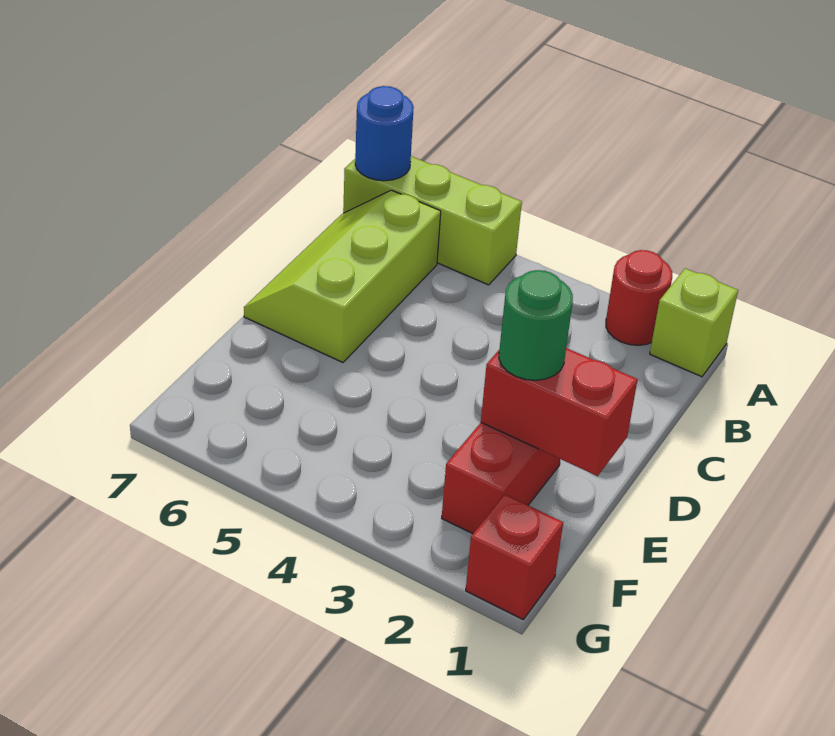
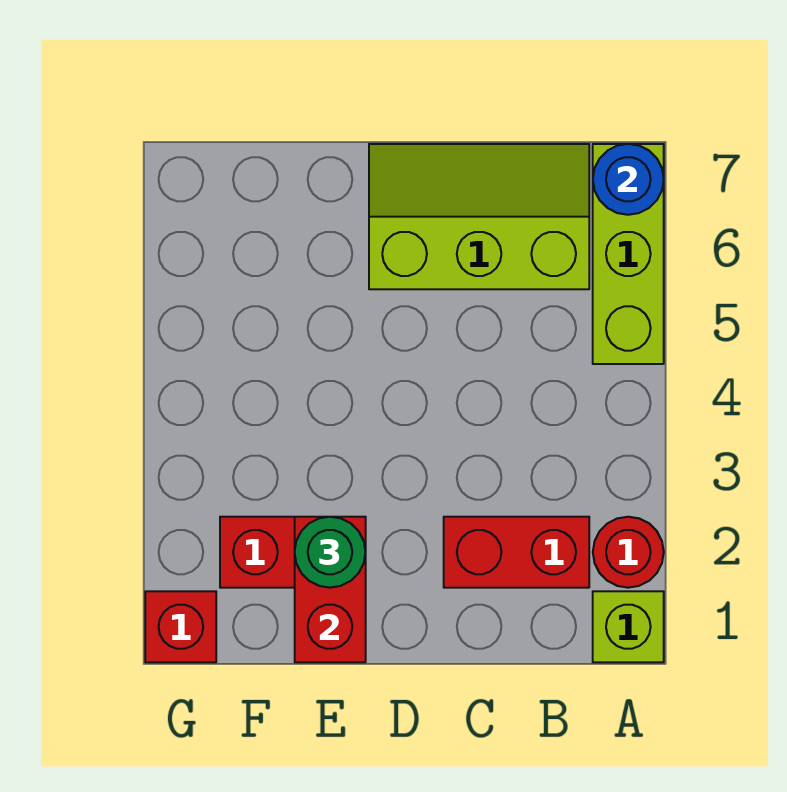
none -> red brick B2:C2 level 1

